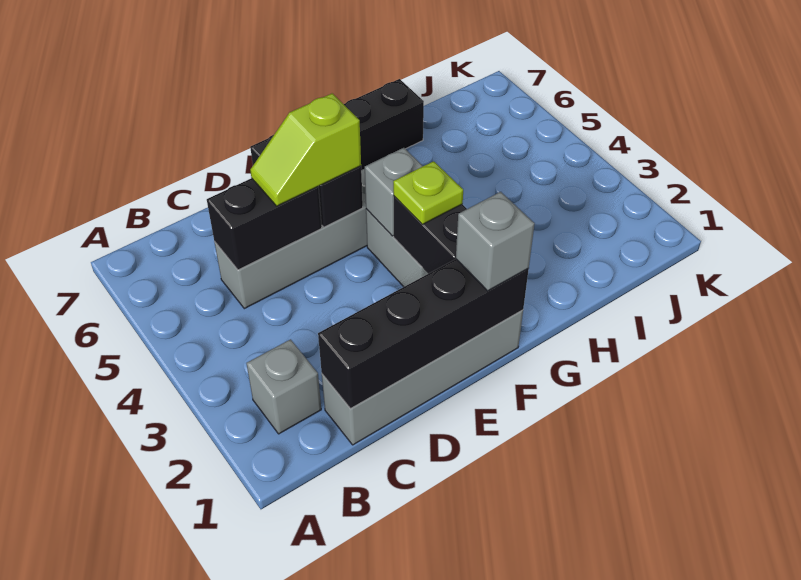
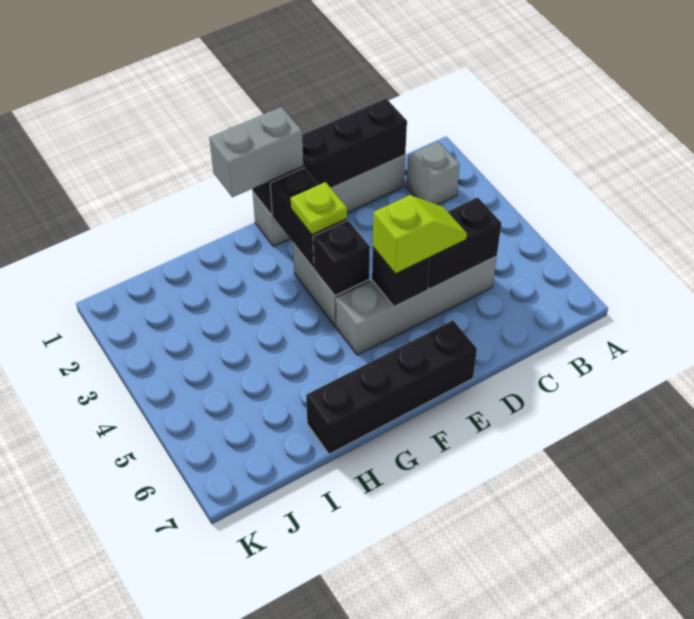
grey brick F1 level 3 -> grey brick F1:G1 level 3
grey brick F4 level 2 -> black brick F4 level 2

